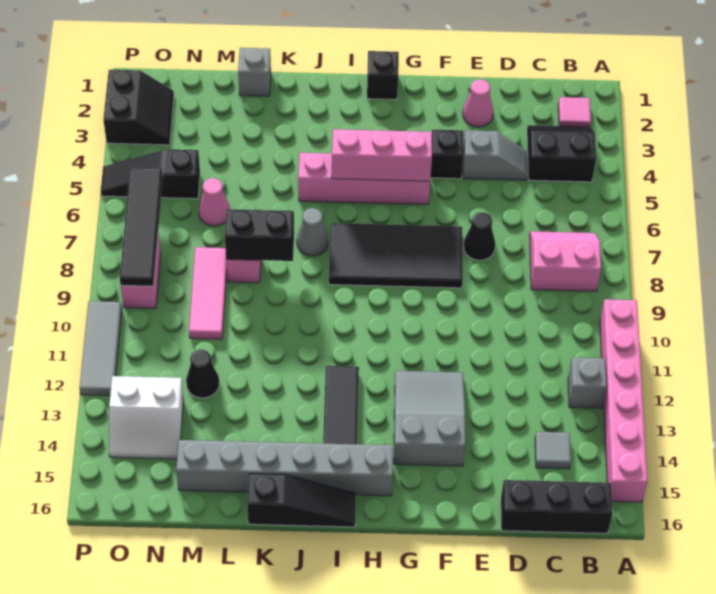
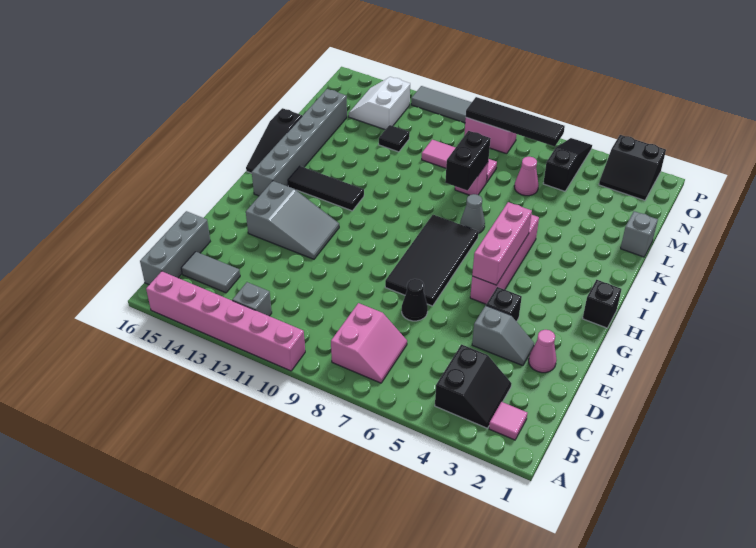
black brick B16:D16 level 1 -> grey brick B16:D16 level 1
grey tile C14 level 1 -> grey tile C14:C15 level 1
grey slope D4:E4 level 1 top E -> grey slope E3:E4 level 1 top 4
black cone M12 level 1 -> black tile M12 level 1

